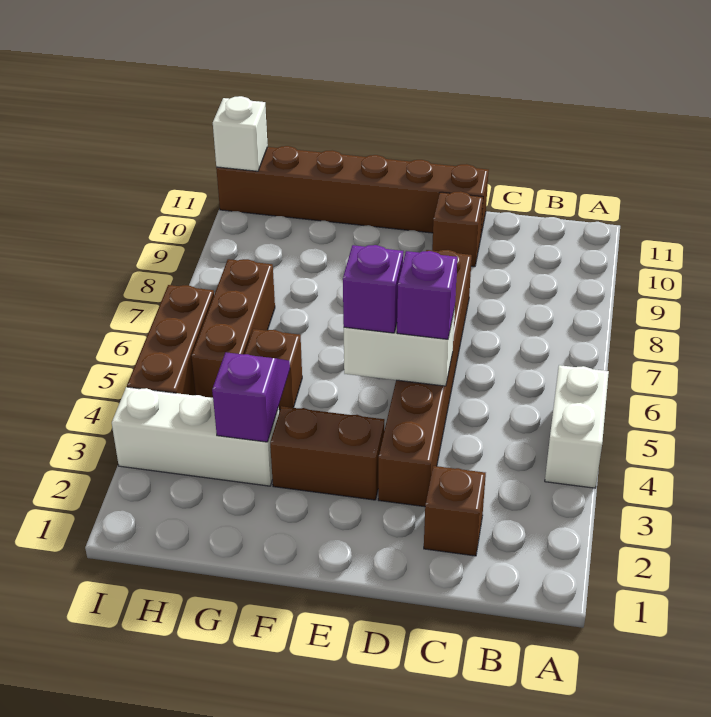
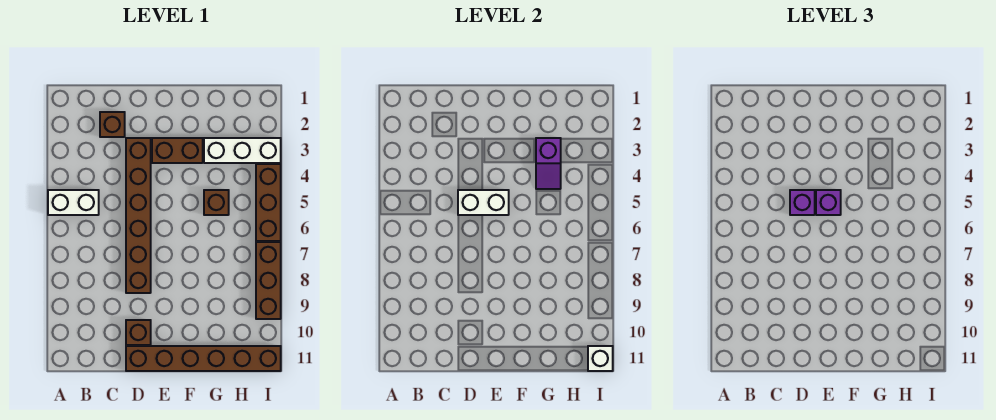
white brick A4:A5 level 1 -> white brick A5:B5 level 1
brown brick H5:H7 level 1 -> brown brick I7:I9 level 1

